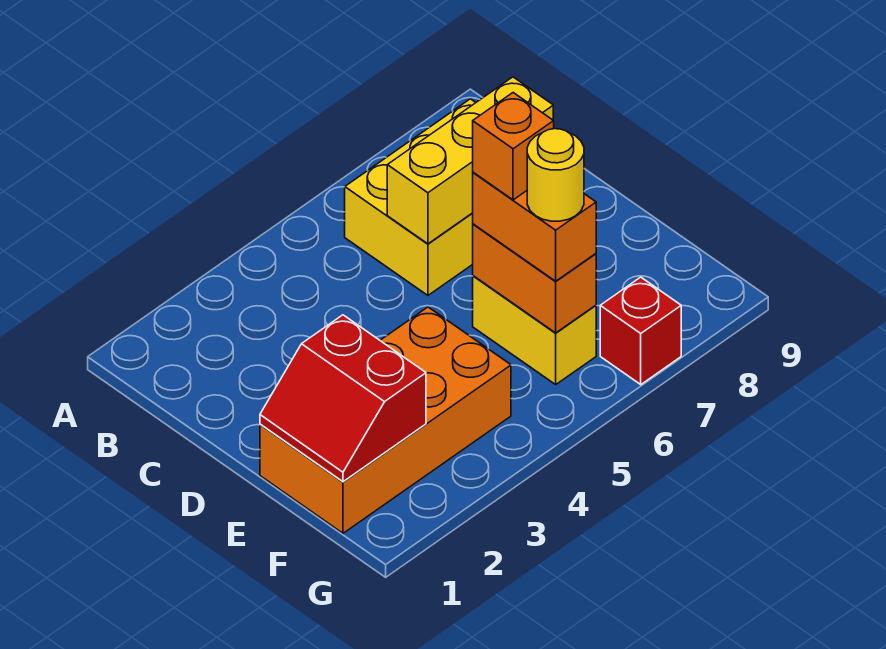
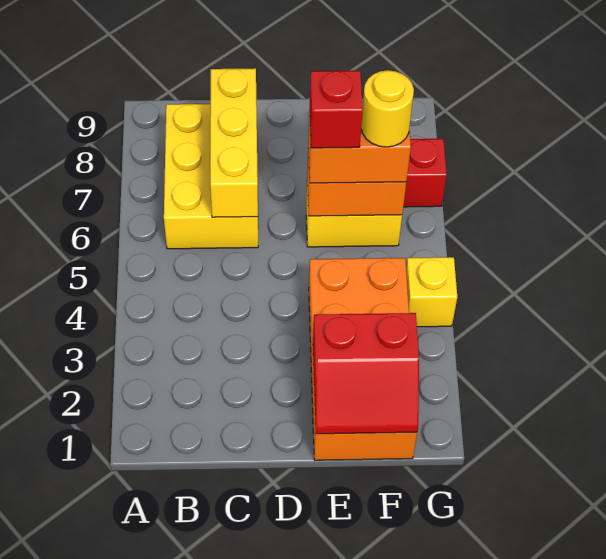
orange brick E6 level 4 -> red brick E6 level 4
none -> yellow brick G4 level 1

